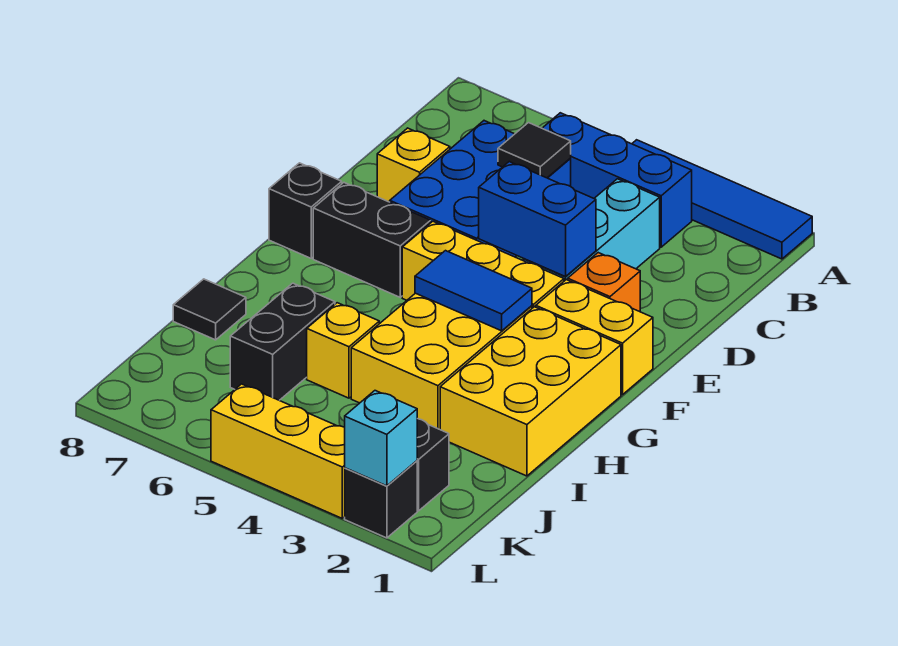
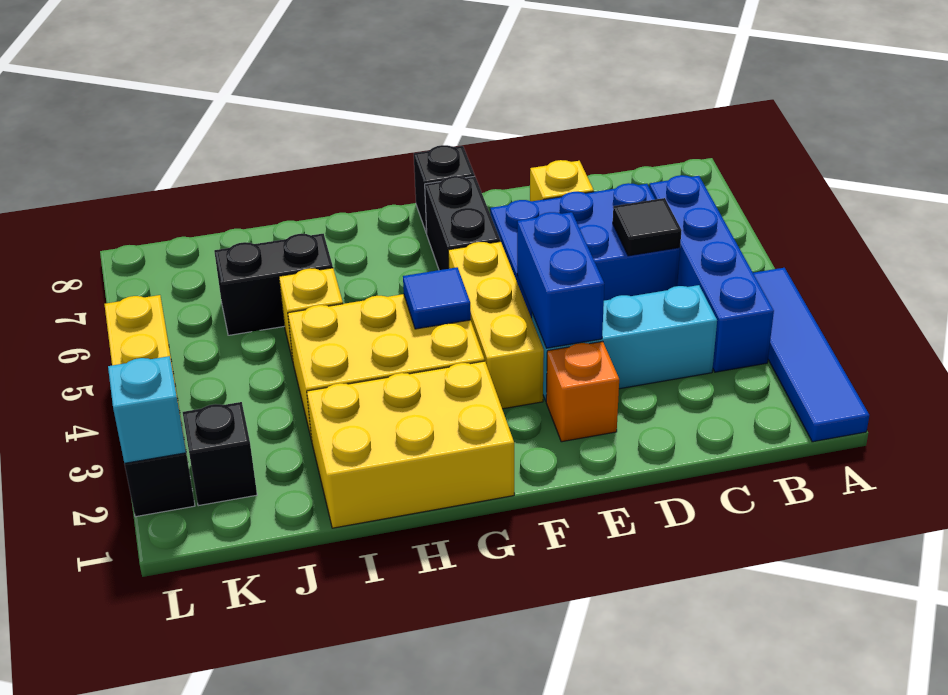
blue brick B3:B5 level 1 -> blue brick B3:B6 level 1
yellow brick F1:F2 level 1 -> none
blue tile G3:G4 level 2 -> blue tile G4 level 2
black tile I8 level 1 -> none

